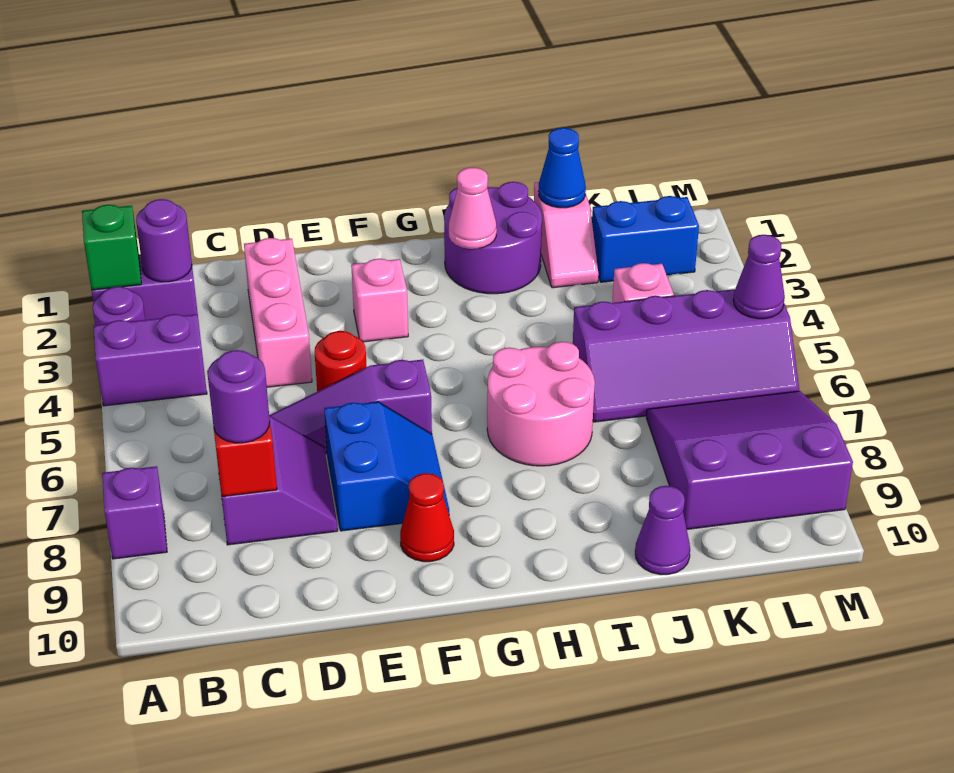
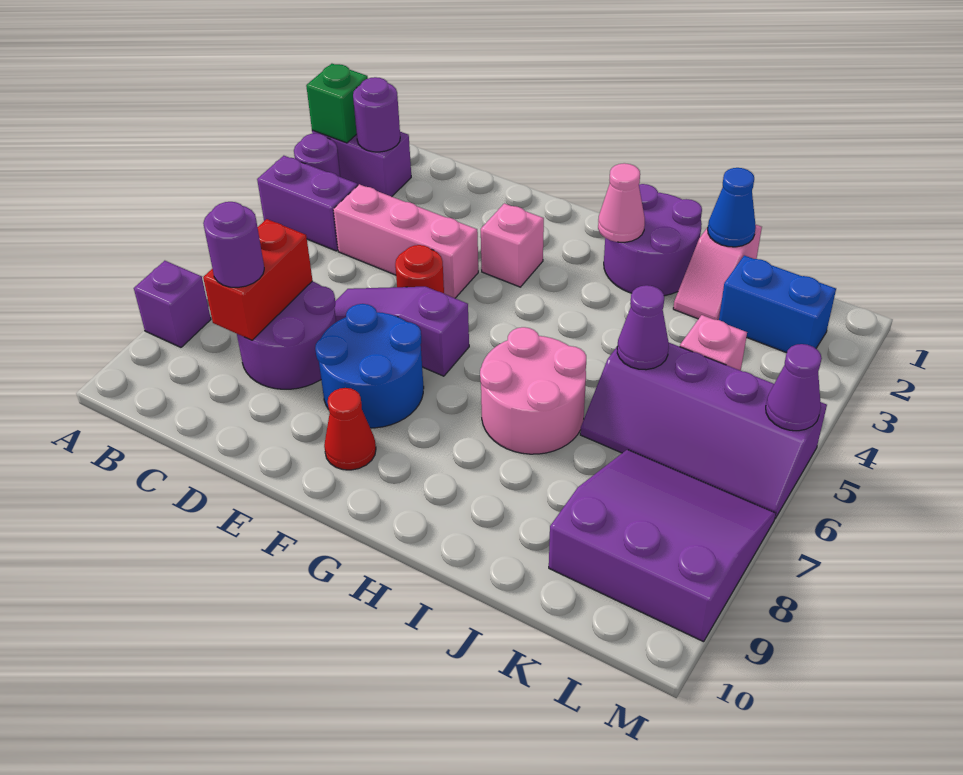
purple slope C7:D8 level 1 top C -> purple round brick C7:D8 level 1
pink brick D2:D4 level 1 -> pink brick C4:E4 level 1
blue slope E7:F8 level 1 top E -> blue round brick E7:F8 level 1
purple cone J10 level 1 -> purple cone J5 level 2

